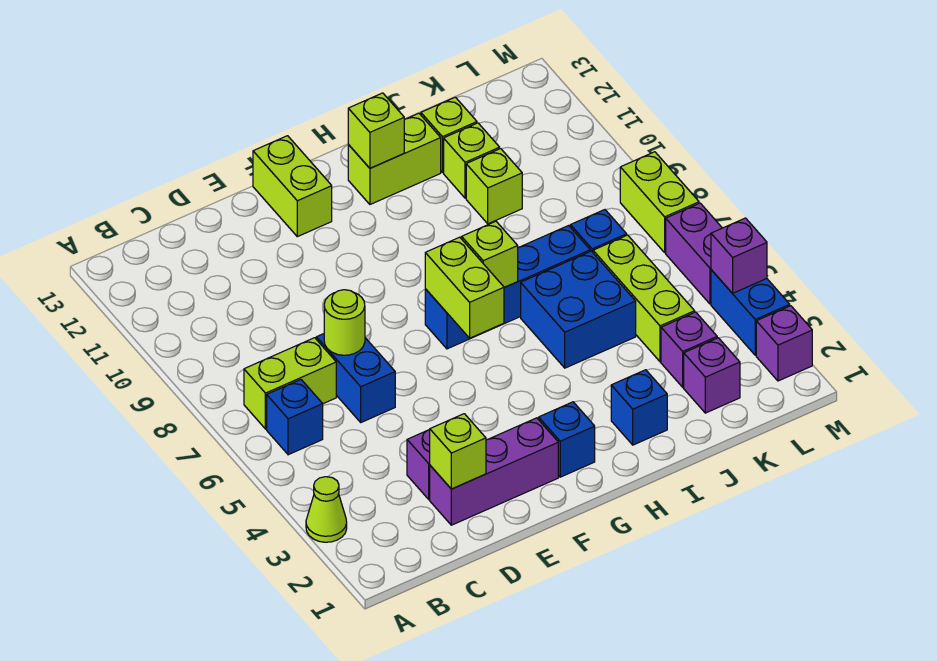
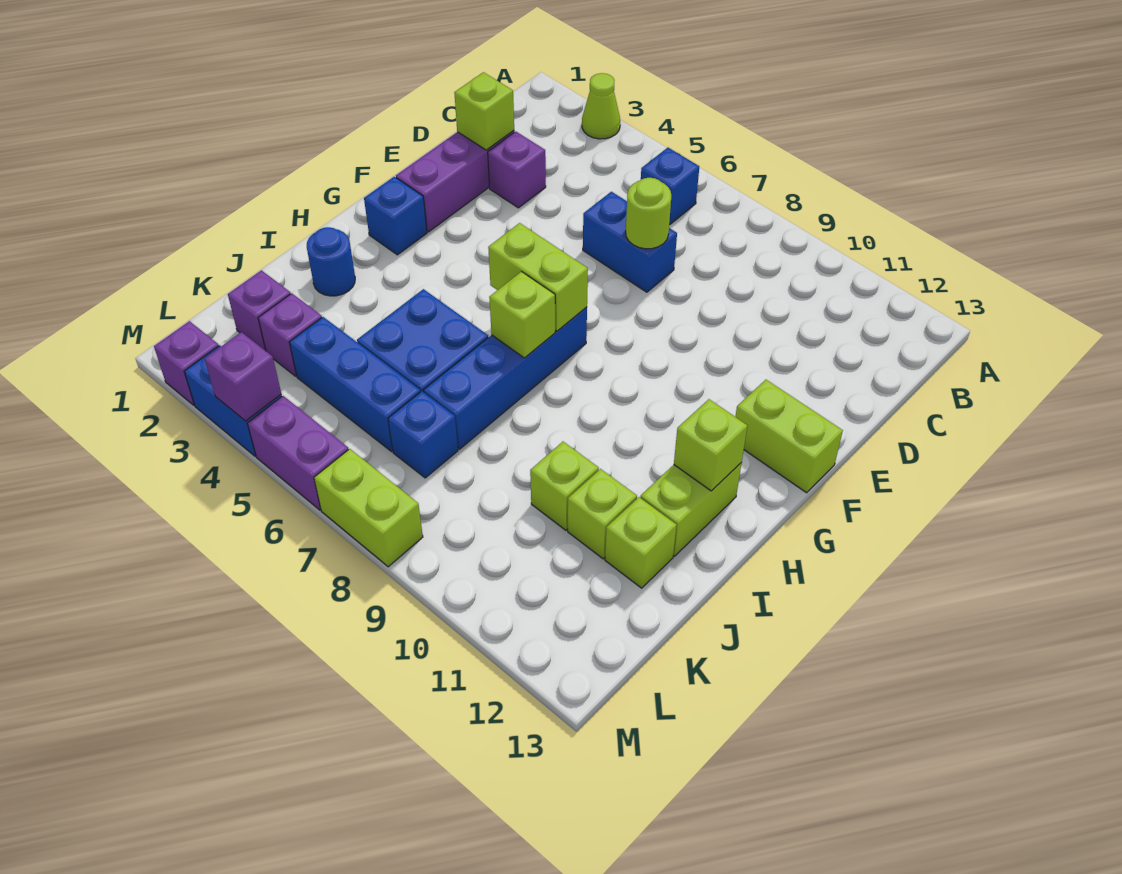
lime brick B7:C7 level 1 -> none
blue brick I2 level 1 -> blue round brick I2 level 1
lime brick K4:K6 level 1 -> blue brick K4:K6 level 1

